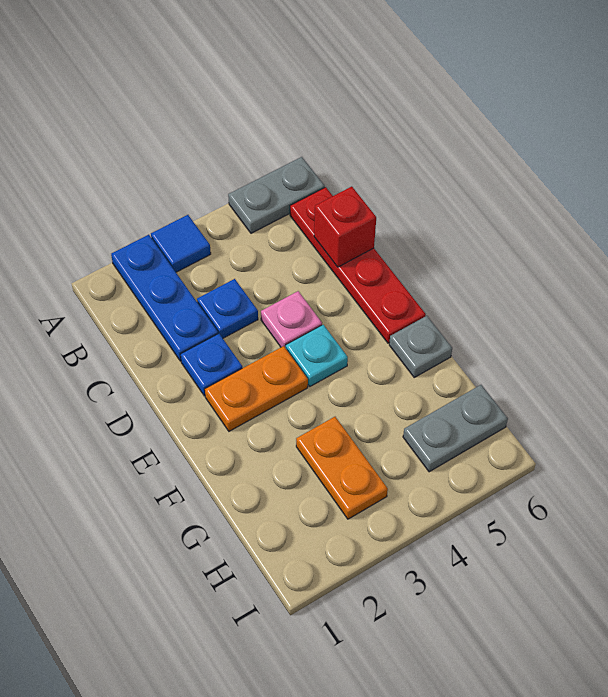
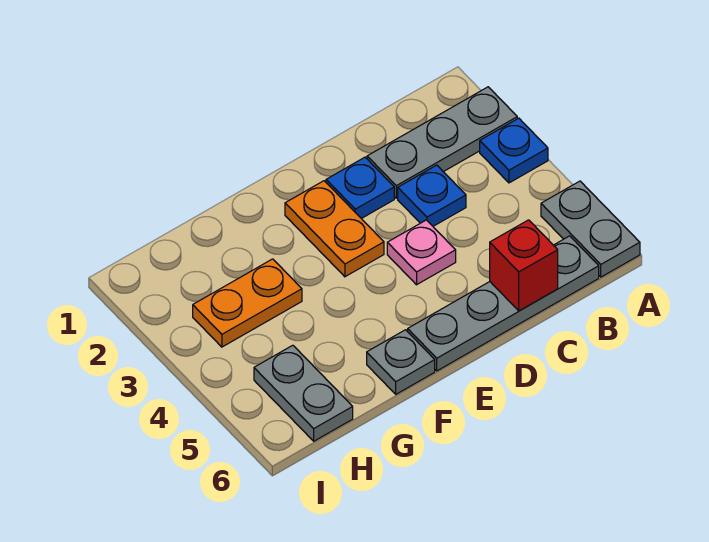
blue plate A2:C2 level 1 -> grey plate A2:C2 level 1
blue tile A3 level 1 -> blue plate A3 level 1
red plate B6:E6 level 1 -> grey plate B6:E6 level 1
cyan plate E4 level 1 -> none

